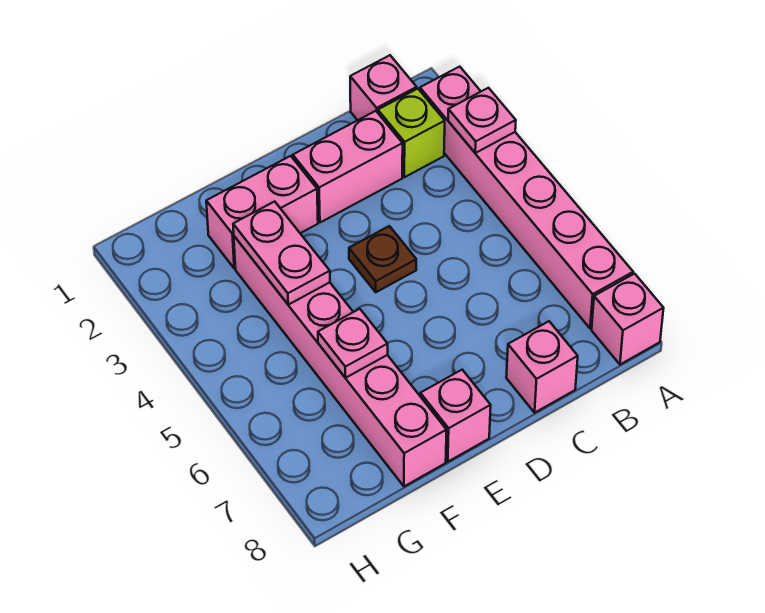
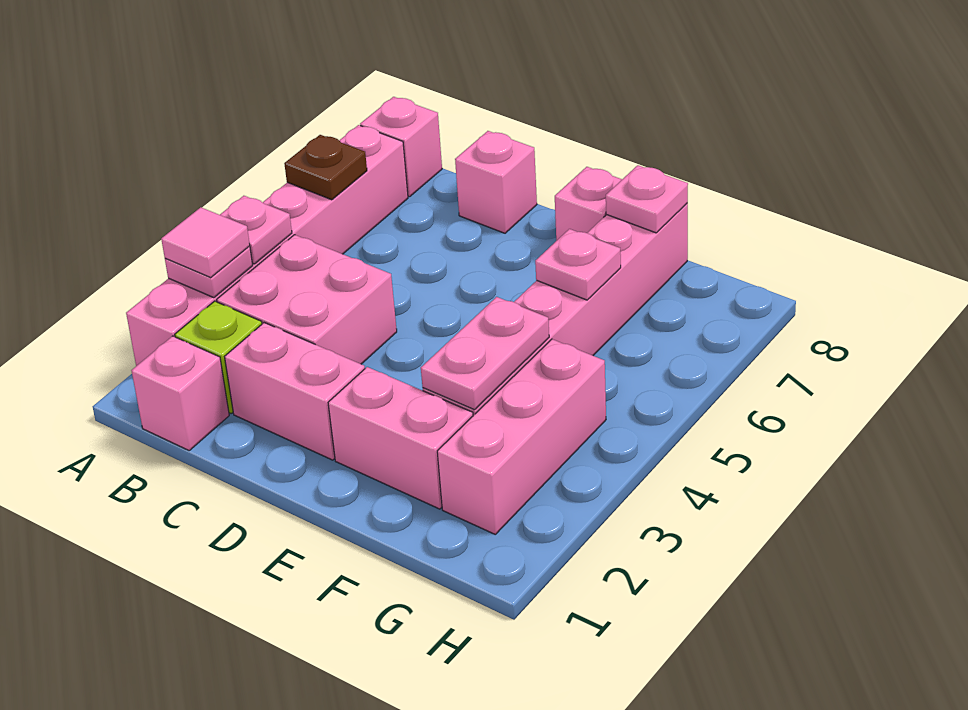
none -> pink tile A3 level 3
none -> pink plate A4 level 2
none -> pink brick B3:C4 level 1
brown plate D4 level 1 -> brown plate A6 level 2
none -> pink plate F8 level 2
none -> pink brick G2:G4 level 1

